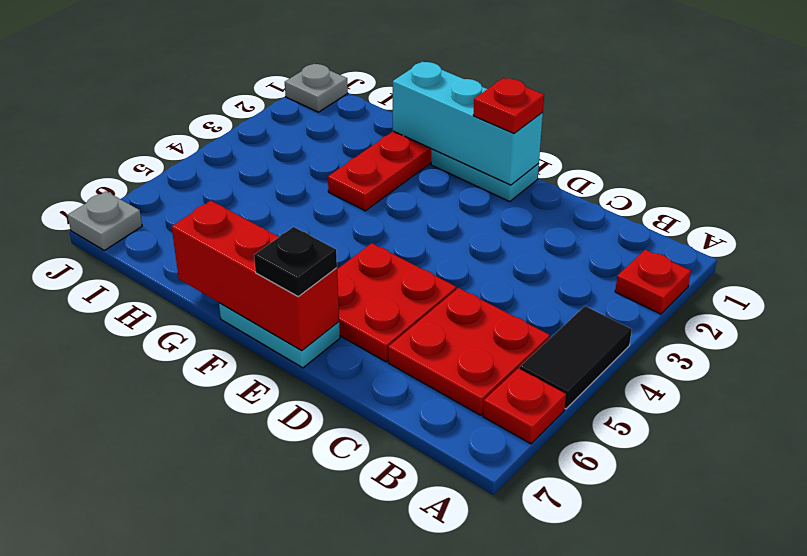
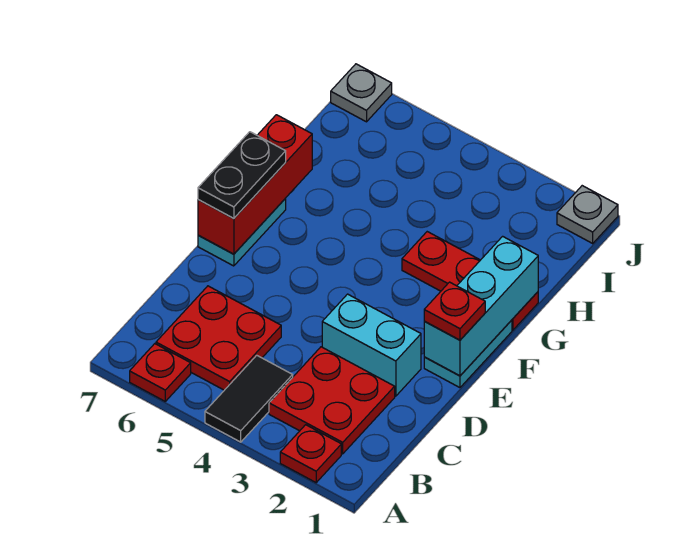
black tile A4:A5 level 1 -> black tile A4:B4 level 1
none -> cyan brick D2:D3 level 1
red plate D5:E6 level 1 -> red plate B2:C3 level 1
black plate E7 level 3 -> black plate E7:F7 level 3

